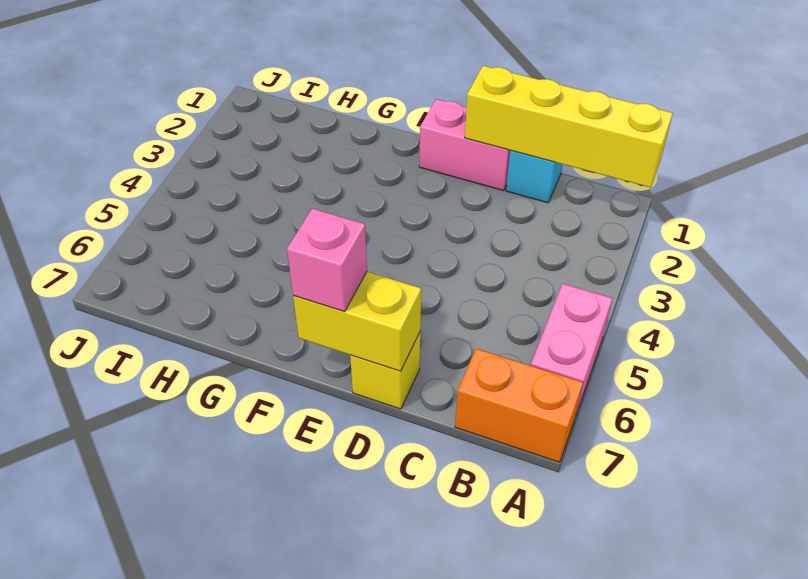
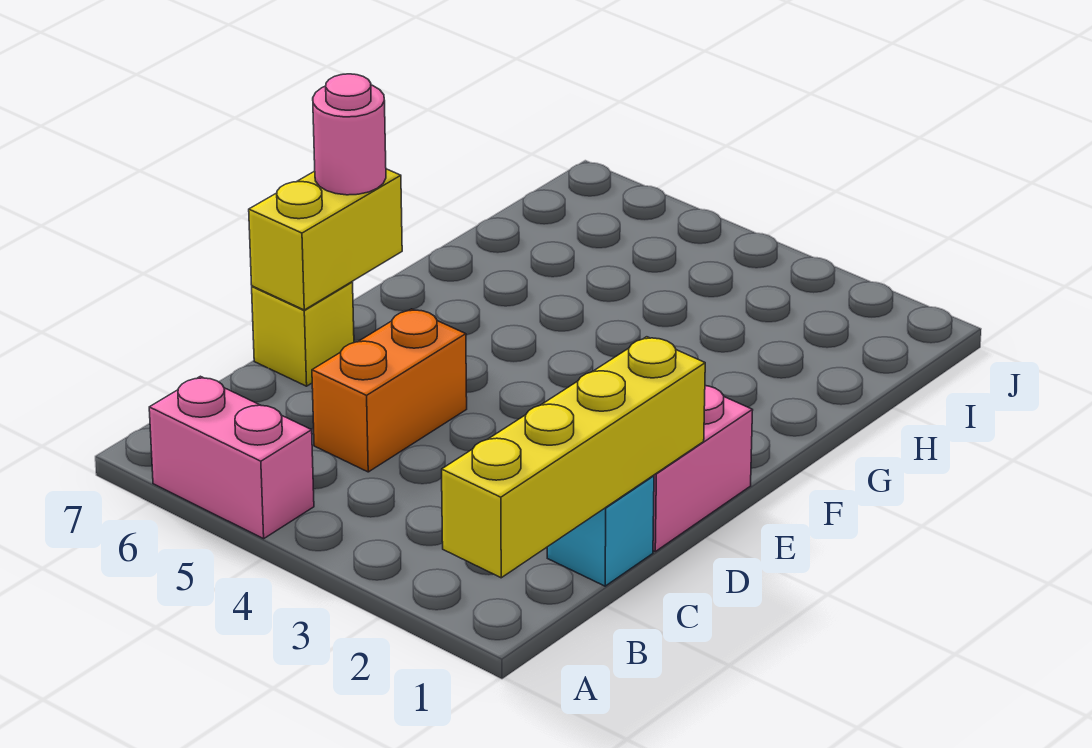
orange brick A7:B7 level 1 -> orange brick C5:D5 level 1
pink brick E7 level 3 -> pink round brick E7 level 3

